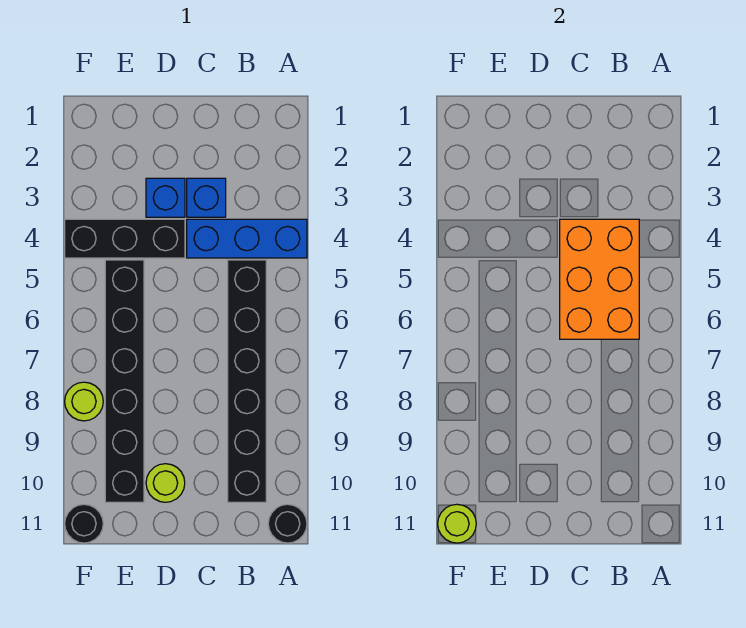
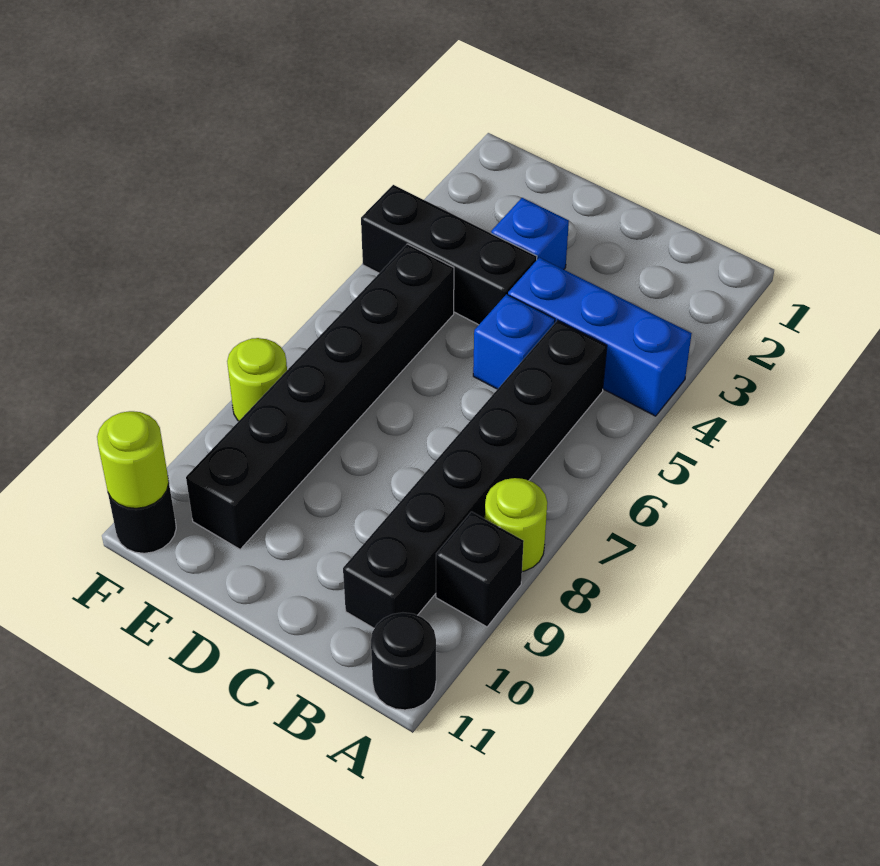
none -> black brick A9 level 1
orange brick B4:C6 level 2 -> none
blue brick C3 level 1 -> blue brick C5 level 1
lime round brick D10 level 1 -> lime round brick A8 level 1

